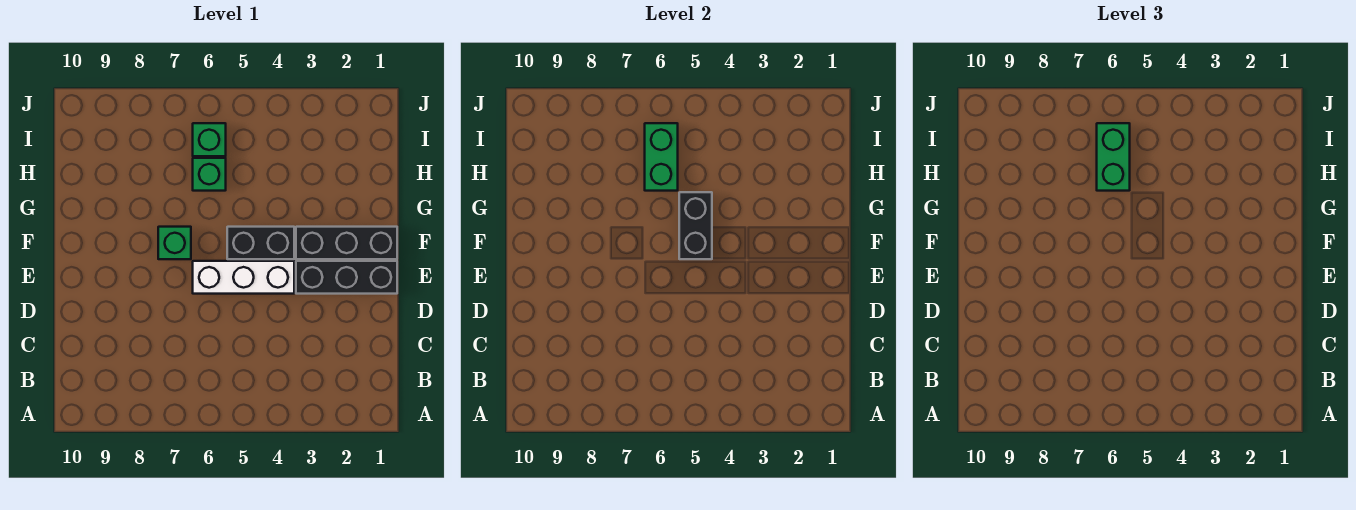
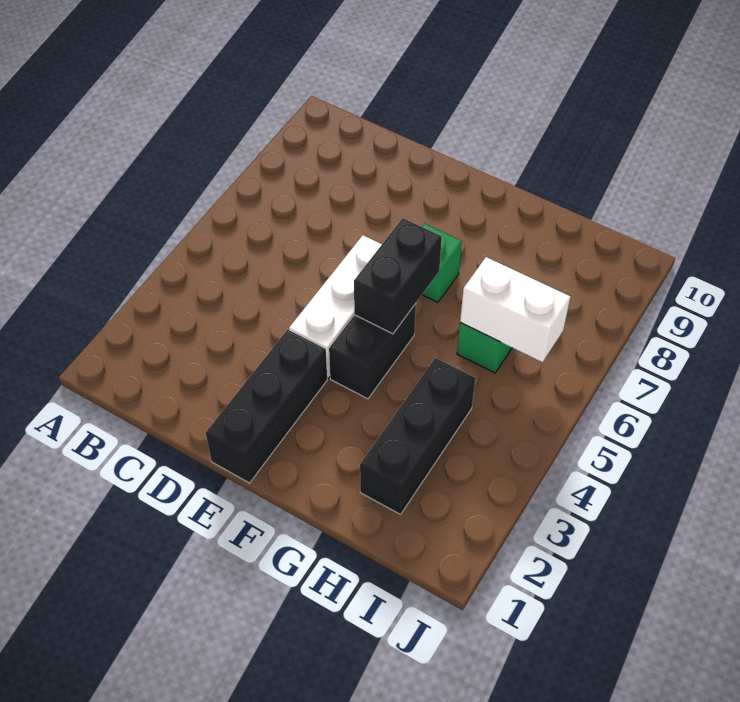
black brick F1:F3 level 1 -> black brick H2:H4 level 1
black brick F5:G5 level 2 -> black brick F5:F6 level 2
green brick H6:I6 level 2 -> white brick H6:I6 level 2
green brick H6:I6 level 3 -> none
green brick I6 level 1 -> none

